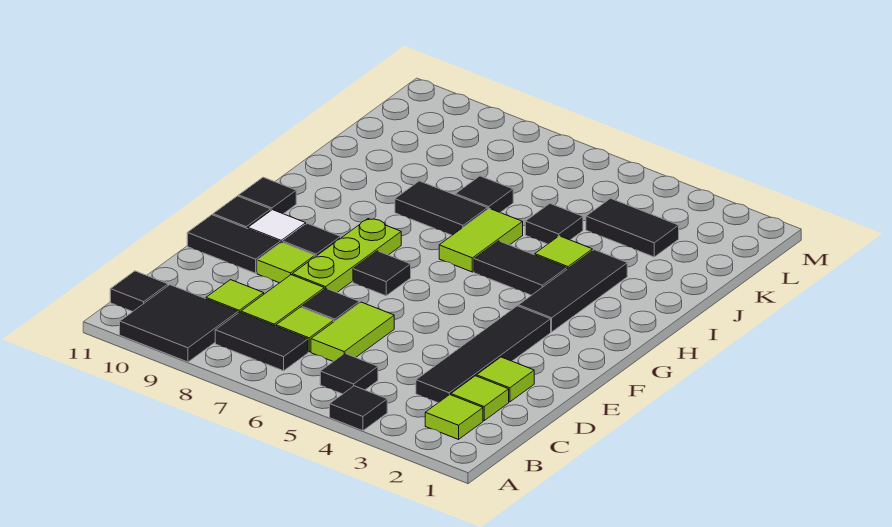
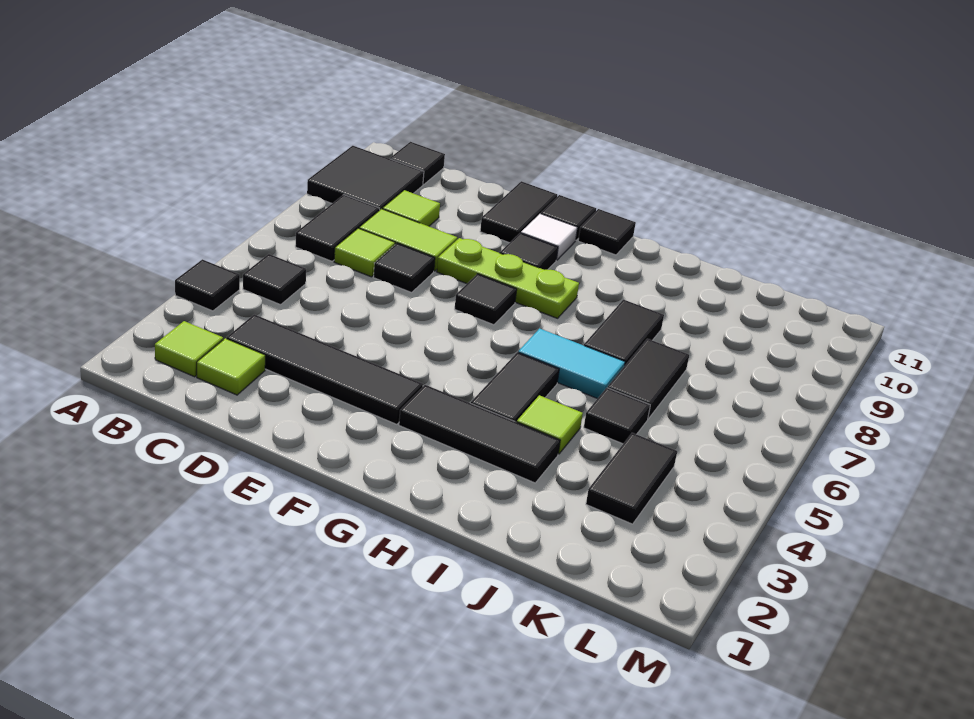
lime tile C6:D6 level 1 -> none
lime tile D2 level 1 -> none
lime tile E9 level 1 -> none
lime tile H6:I6 level 1 -> cyan tile H6:I6 level 1
black tile J7 level 1 -> black tile J6:J7 level 1

